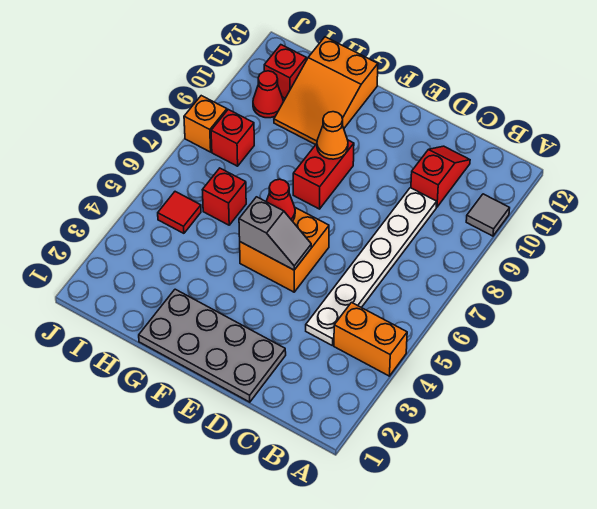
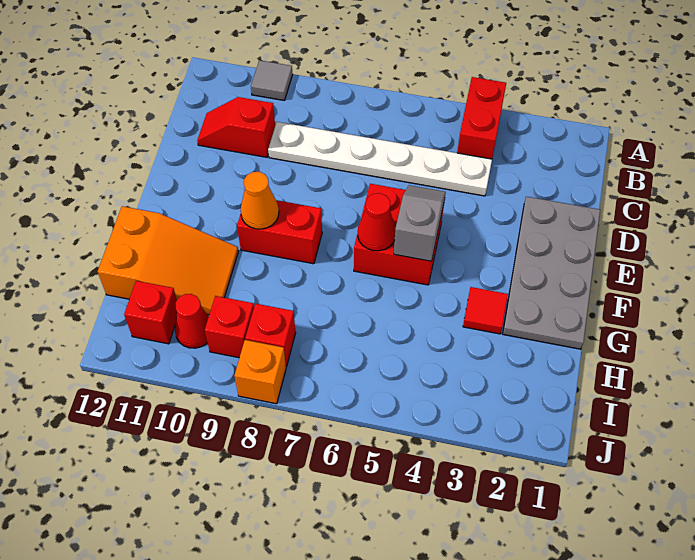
orange brick A4:B4 level 1 -> red brick A4:B4 level 1
orange brick E5:F6 level 1 -> red brick E5:F6 level 1
red brick H6 level 1 -> red brick I9 level 1
red tile I5 level 1 -> red tile G3 level 1

